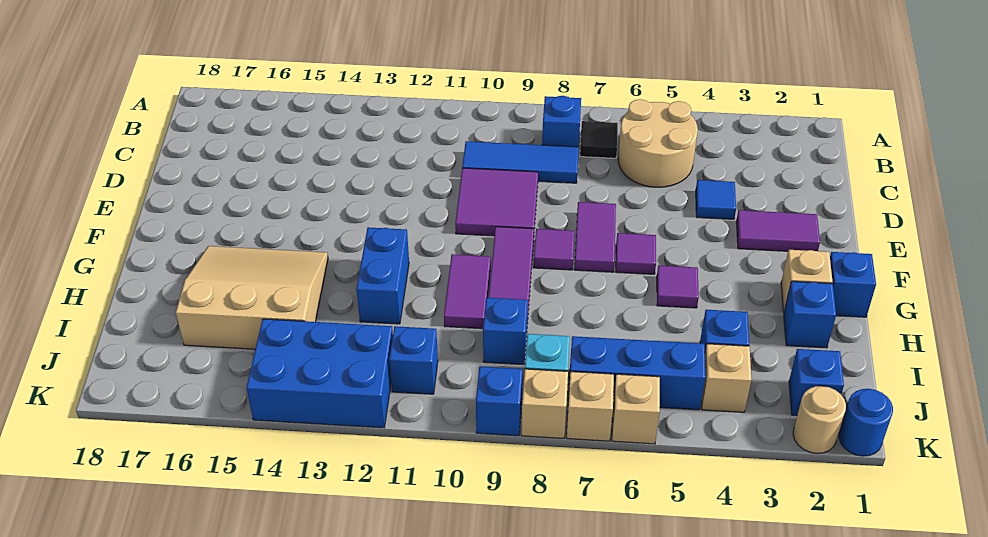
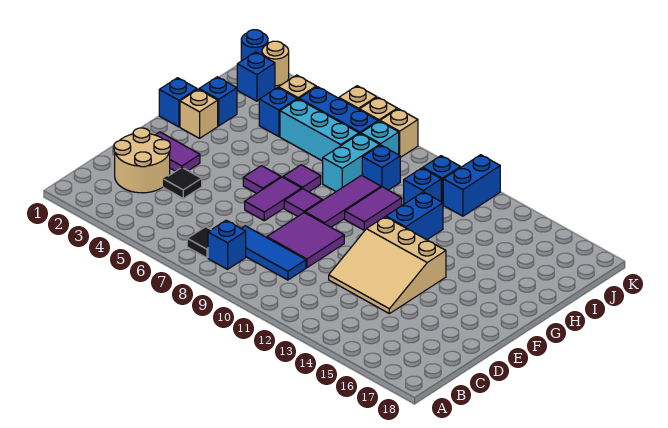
tan round brick B5:C6 level 1 -> tan round brick C2:D3 level 1
blue tile D4 level 1 -> black tile D4 level 1
purple tile G5 level 1 -> purple tile G7 level 1
tan slope G14:I16 level 1 top I -> tan slope D12:F14 level 1 top F
none -> cyan brick H8:I8 level 1
none -> cyan brick I5:I7 level 1
blue brick J12:K14 level 1 -> blue brick J12:K12 level 1
blue brick K9 level 1 -> blue brick I11 level 1

